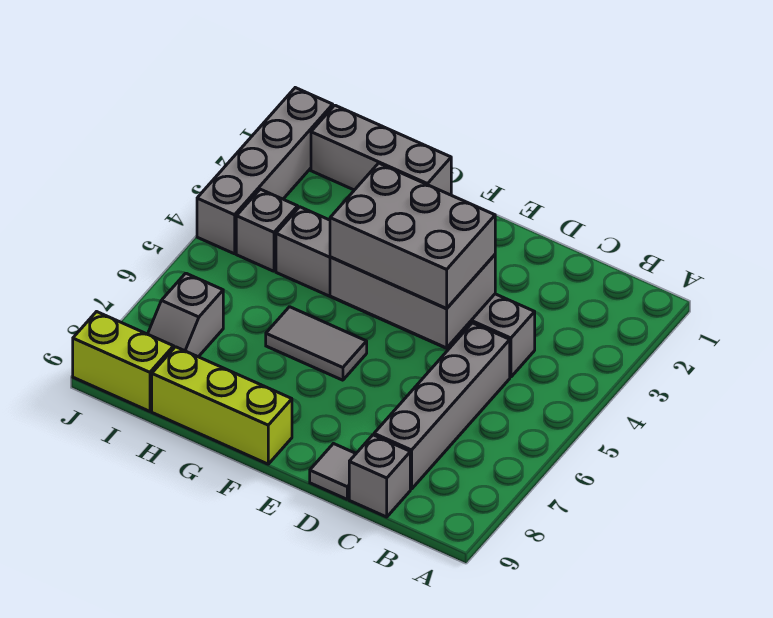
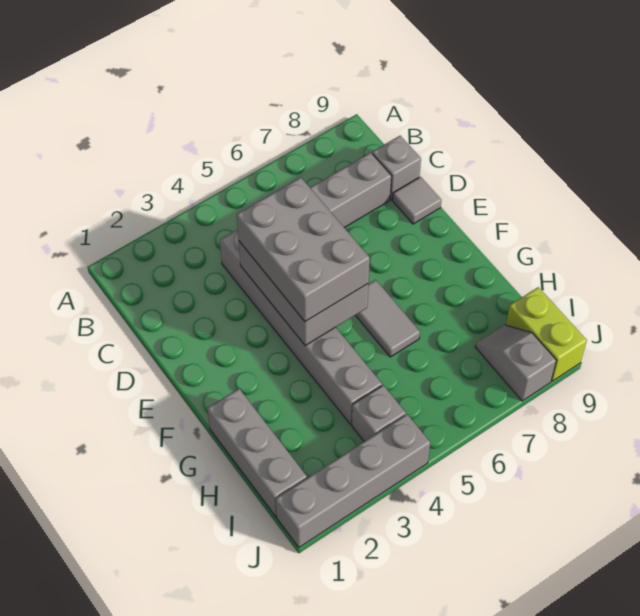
lime brick F9:H9 level 1 -> none
grey slope I7:I8 level 1 top 7 -> grey slope I8:J8 level 1 top J

